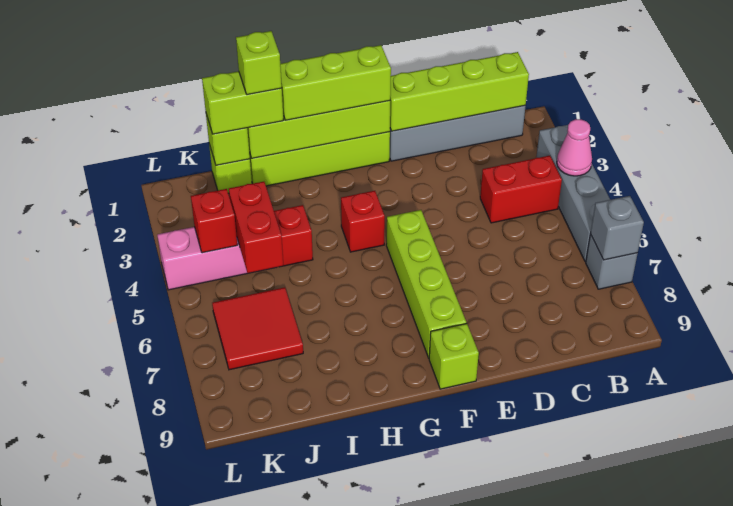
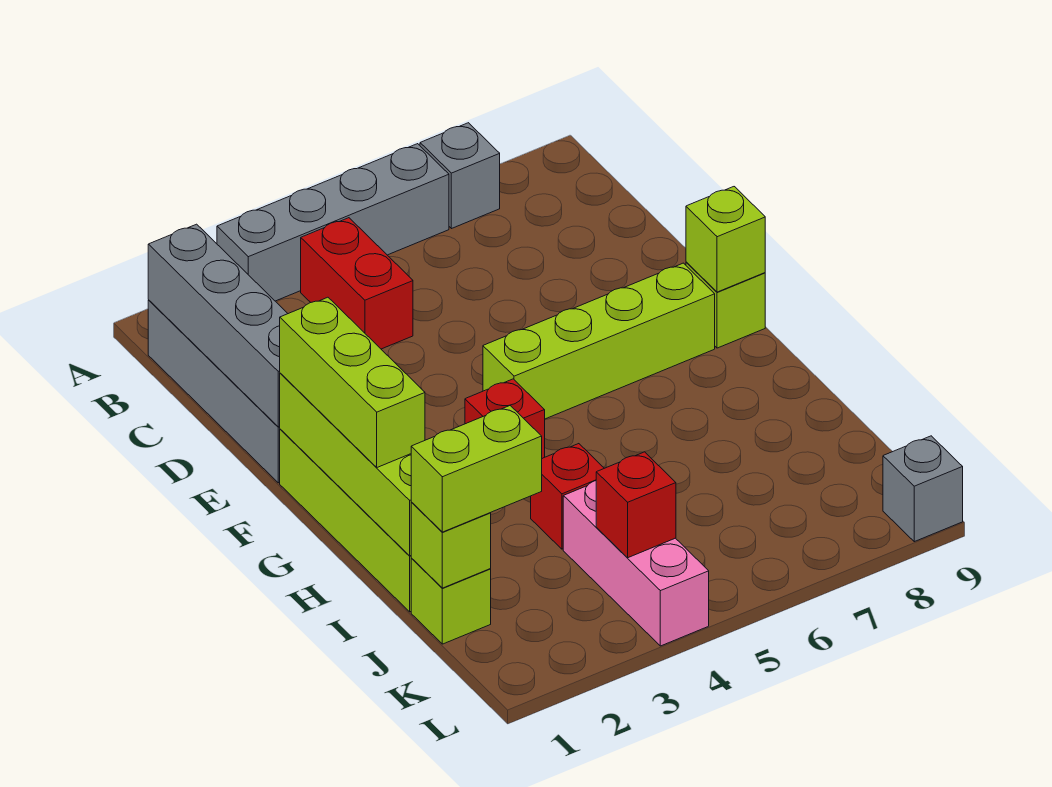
pink cone A4 level 2 -> none
grey brick A7 level 2 -> grey brick L9 level 1
lime brick B1:E1 level 2 -> grey brick B1:E1 level 2
lime brick I1:J1 level 3 -> lime brick J1:J2 level 3
lime brick I1 level 4 -> lime brick F9 level 2
red brick J4:J5 level 2 -> none
red tile J6:K7 level 1 -> none

